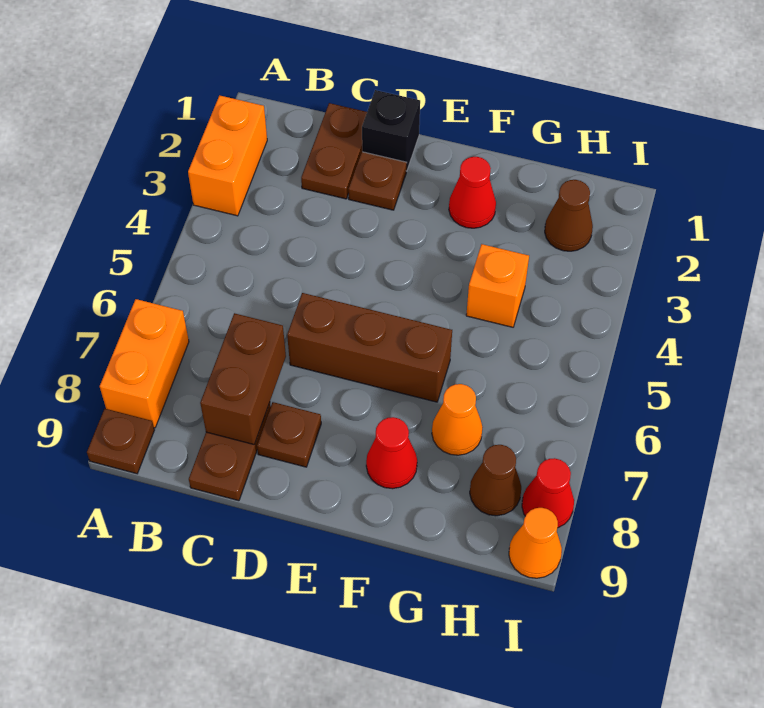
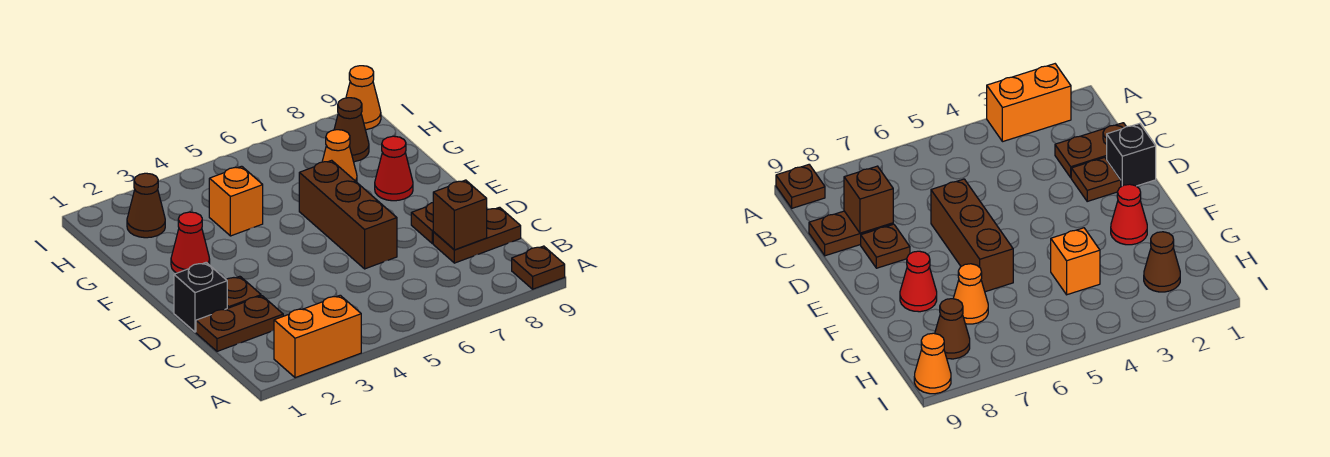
orange brick A7:A8 level 1 -> none
brown brick C7:C8 level 2 -> brown brick C8 level 2
red cone I8 level 1 -> none

